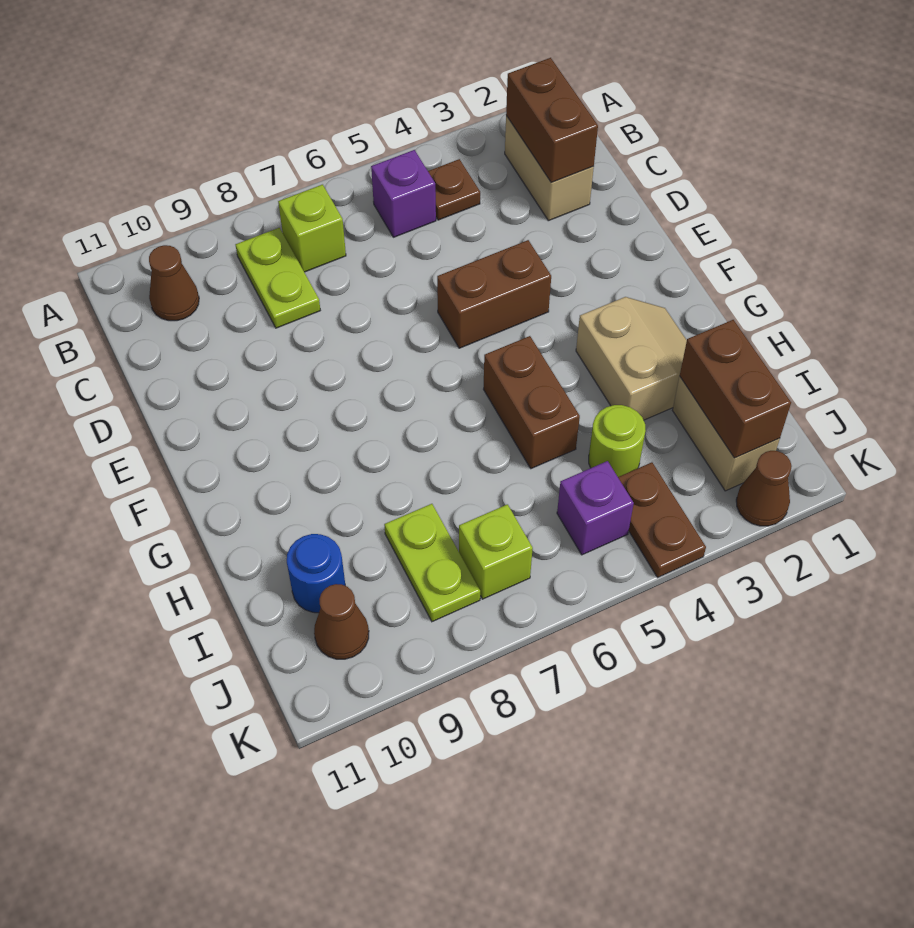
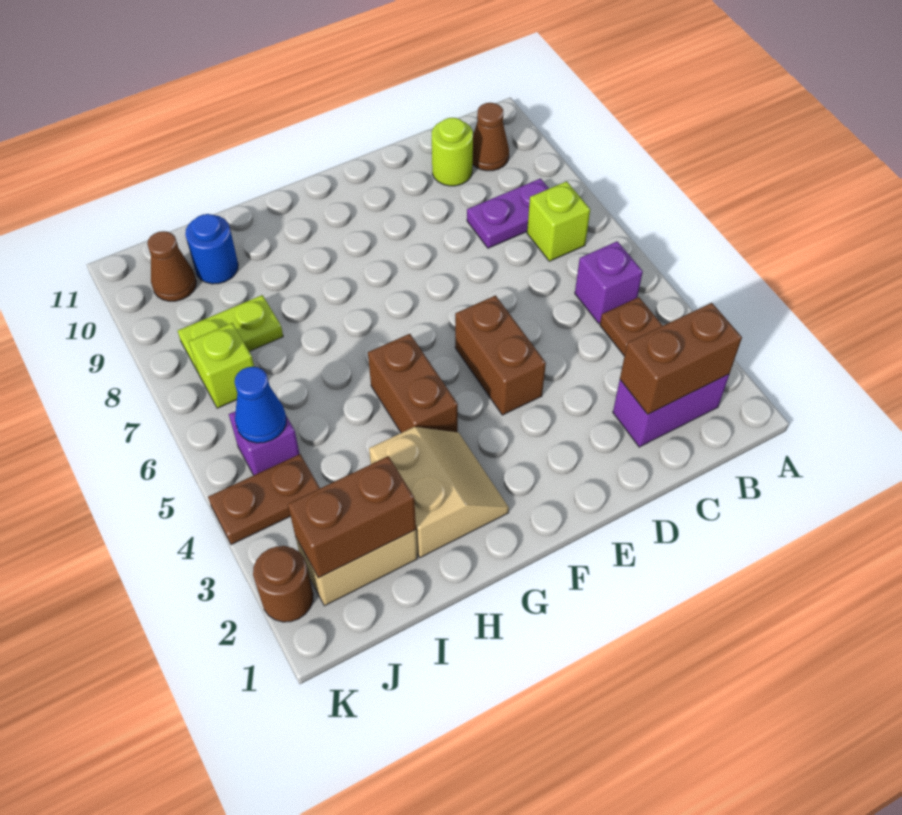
tan brick B2:C2 level 1 -> purple brick B2:C2 level 1
lime plate B8:C8 level 1 -> purple plate B8:C8 level 1
tan slope G2:H3 level 1 top 3 -> tan slope G2:H3 level 1 top H
brown brick G5:H5 level 1 -> brown brick G4:G5 level 1
lime round brick I4 level 1 -> lime round brick C10 level 1
none -> blue cone J5 level 2
brown cone K2 level 1 -> brown round brick K2 level 1

